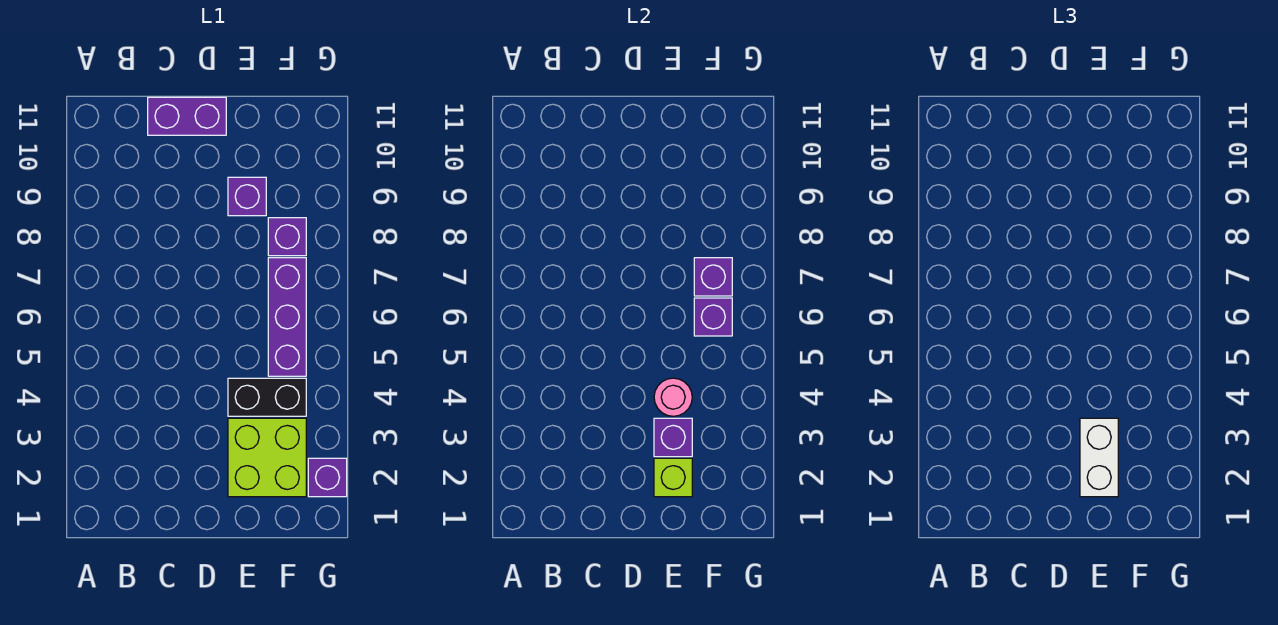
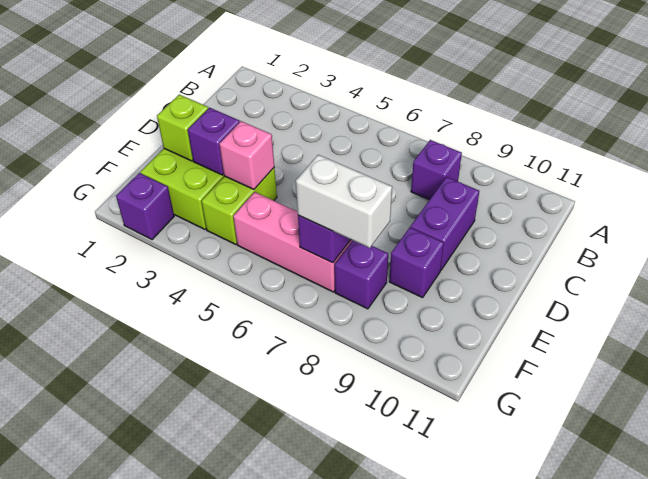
purple brick C11:D11 level 1 -> purple brick C9:D9 level 1
white brick E2:E3 level 3 -> white brick F7:F8 level 3
black brick E4:F4 level 1 -> lime brick E4:F4 level 1
pink round brick E4 level 2 -> pink brick E4 level 2
purple brick F5:F7 level 1 -> pink brick F5:F7 level 1
purple brick F6 level 2 -> purple brick B8 level 1

